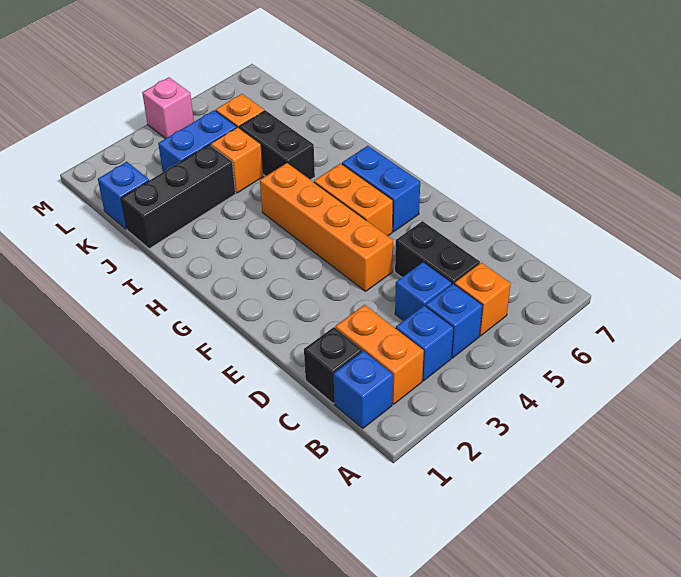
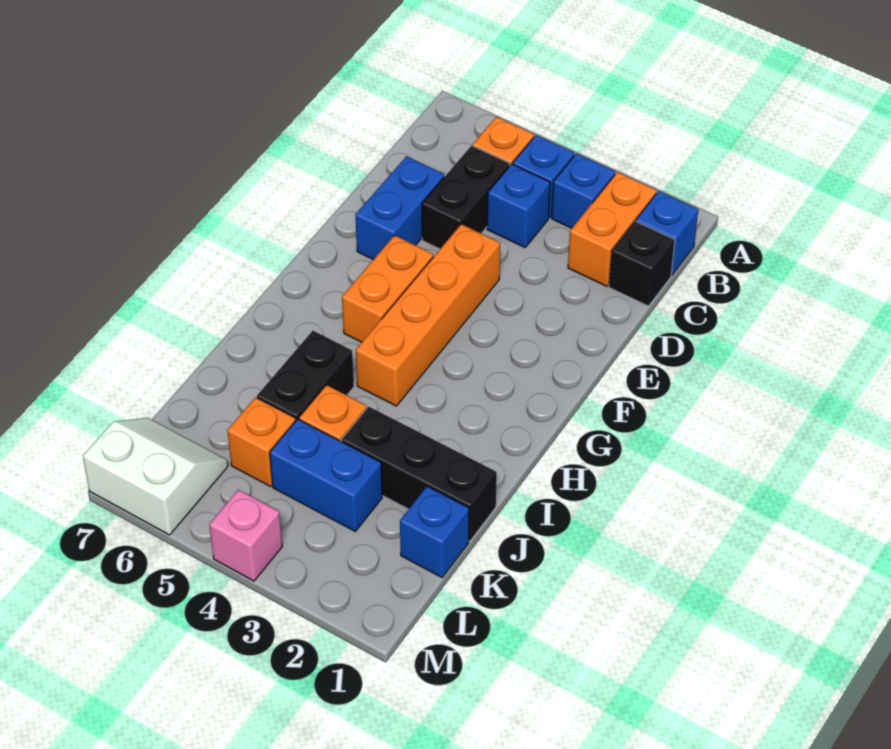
blue brick F6:G6 level 1 -> blue brick D6:E6 level 1
none -> white slope L6:M7 level 1 top M

